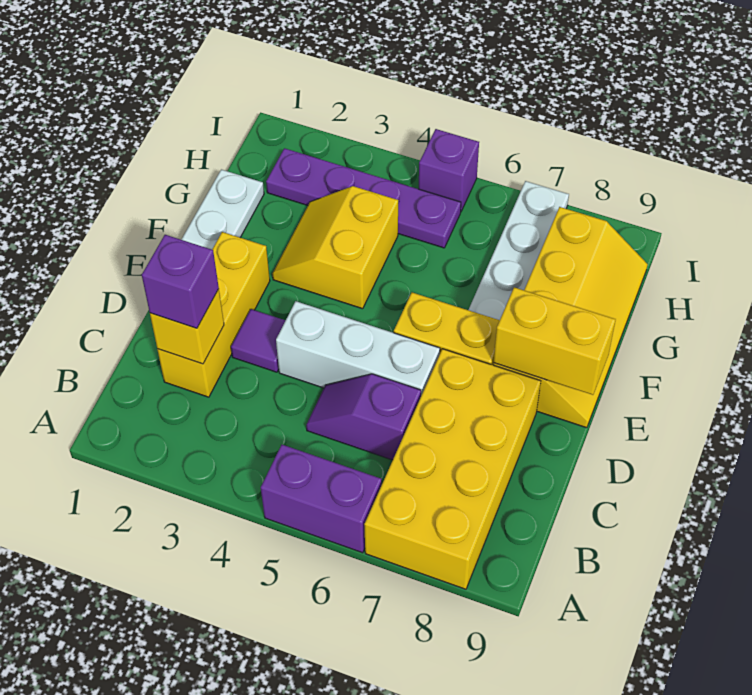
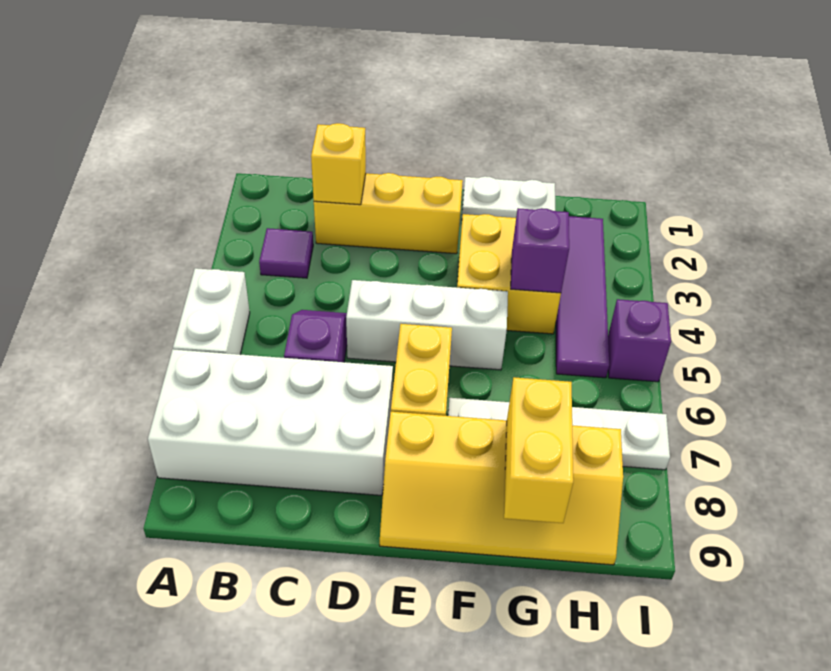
purple brick A5:A6 level 1 -> white brick A5:A6 level 1
yellow brick A7:D8 level 1 -> white brick A7:D8 level 1
purple brick C2 level 3 -> purple brick G4 level 2
purple tile D3 level 1 -> purple tile B3 level 1
white brick D4:D6 level 1 -> white brick D5:F5 level 1
yellow brick E8:E9 level 2 -> yellow brick G8:G9 level 2
yellow slope F3:G4 level 1 top 4 -> yellow brick F3:G4 level 1
purple plate H2:H5 level 1 -> purple tile H2:H5 level 1

